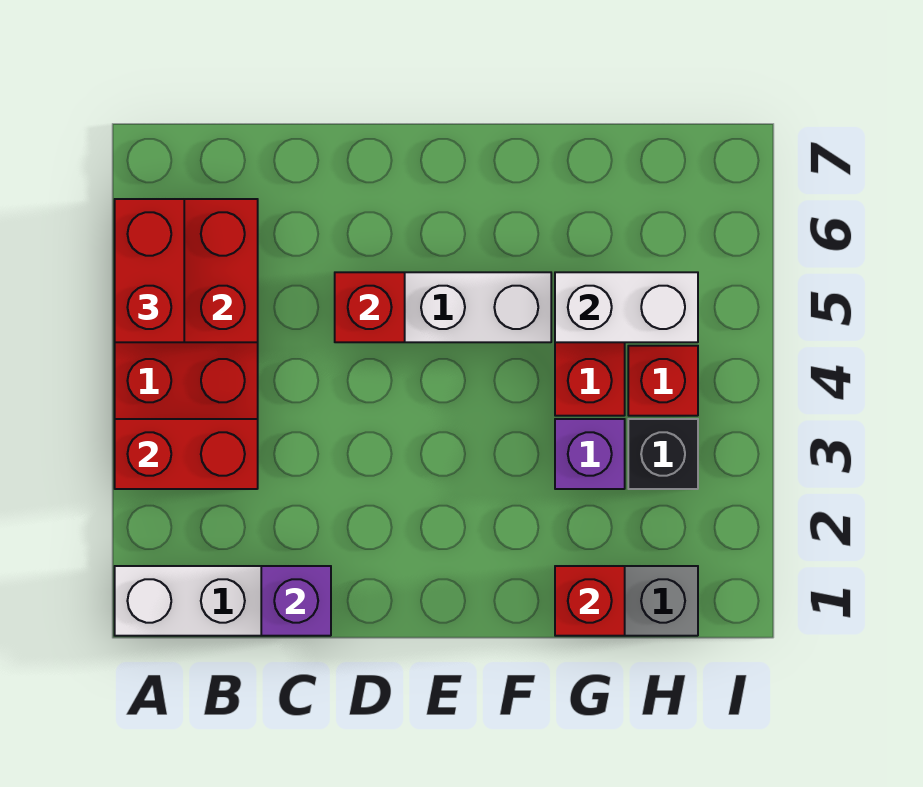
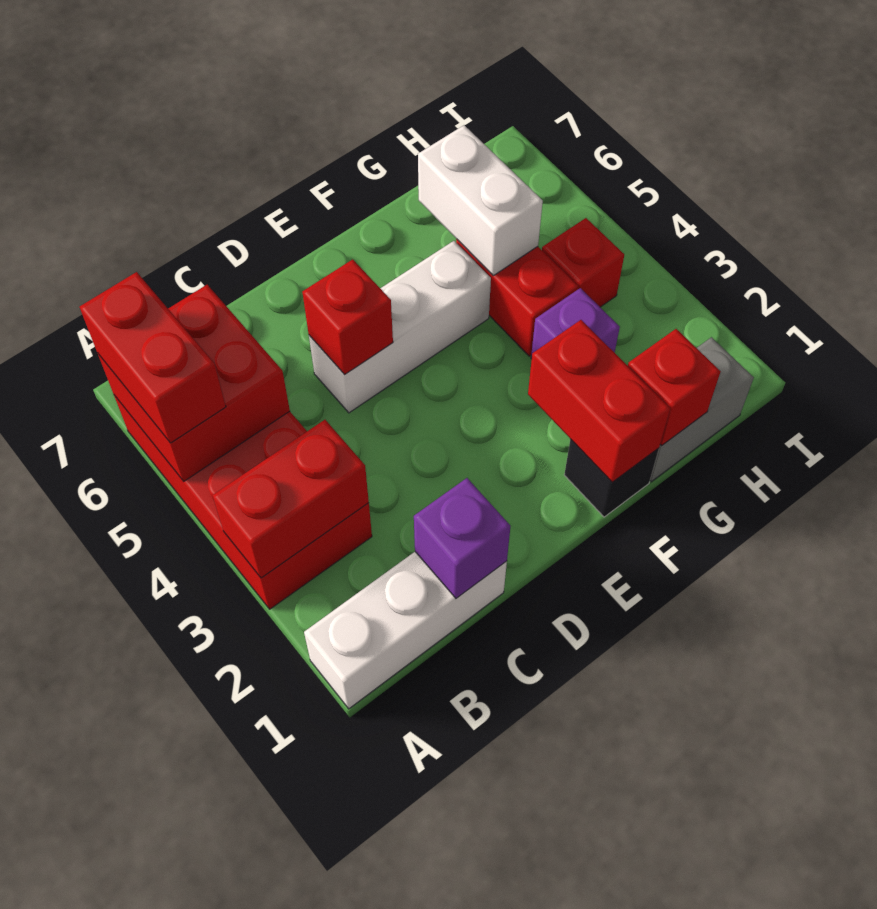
none -> red brick F1:F2 level 2
white brick G5:H5 level 2 -> white brick G5:G6 level 2
black brick H3 level 1 -> black brick F1 level 1

